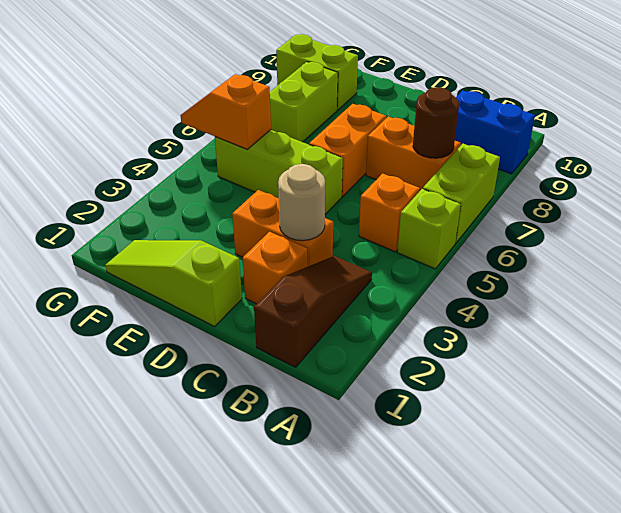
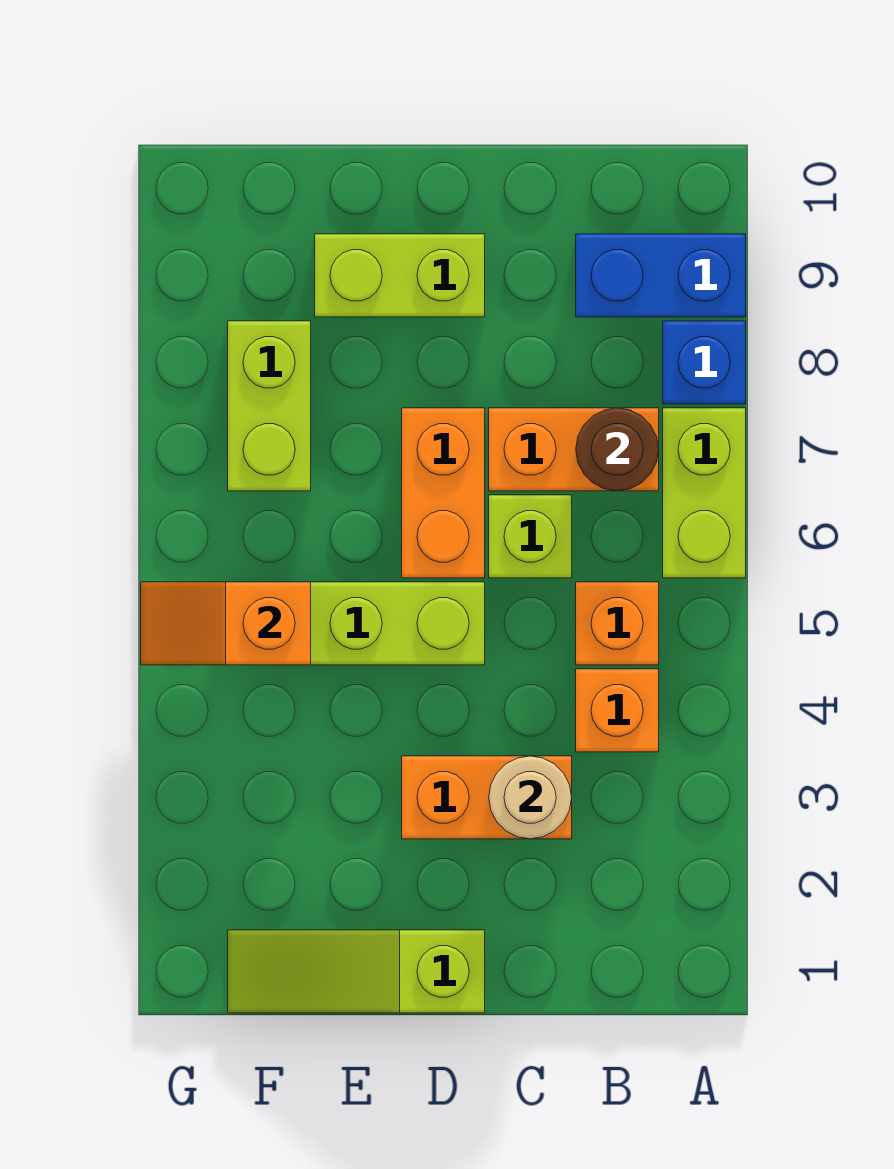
lime brick A5 level 1 -> lime brick C6 level 1
none -> blue brick A8 level 1
brown slope B1:B3 level 1 top 1 -> none
orange brick C2 level 1 -> orange brick B4 level 1
lime brick F9:G9 level 1 -> lime brick D9:E9 level 1

